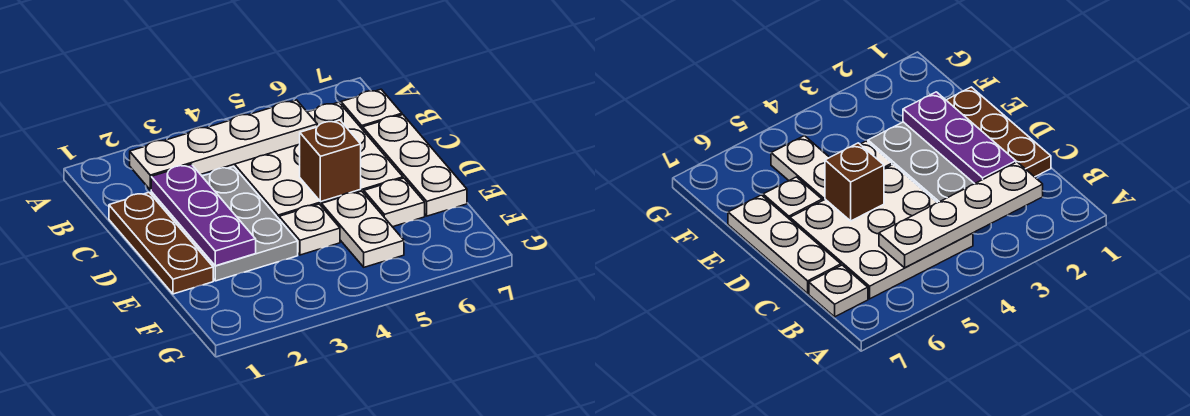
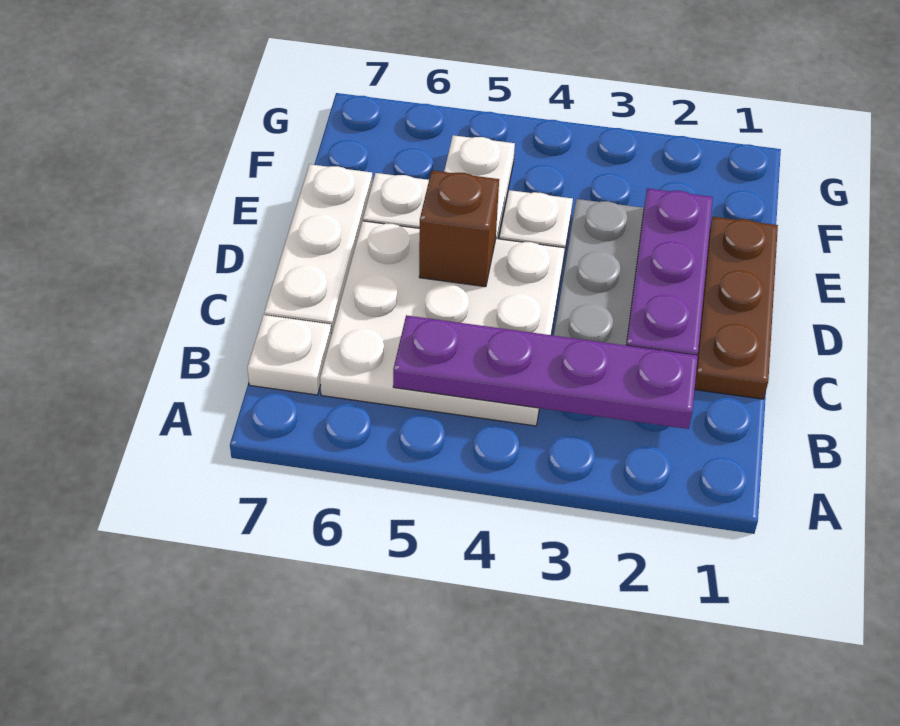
white plate B2:B5 level 2 -> purple plate B2:B5 level 2

